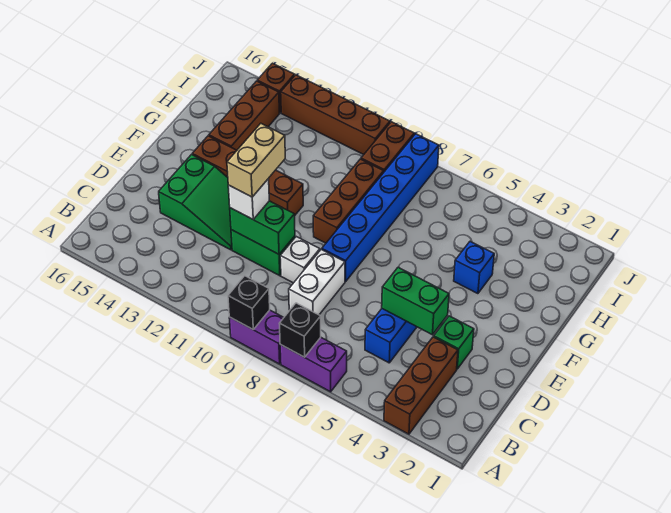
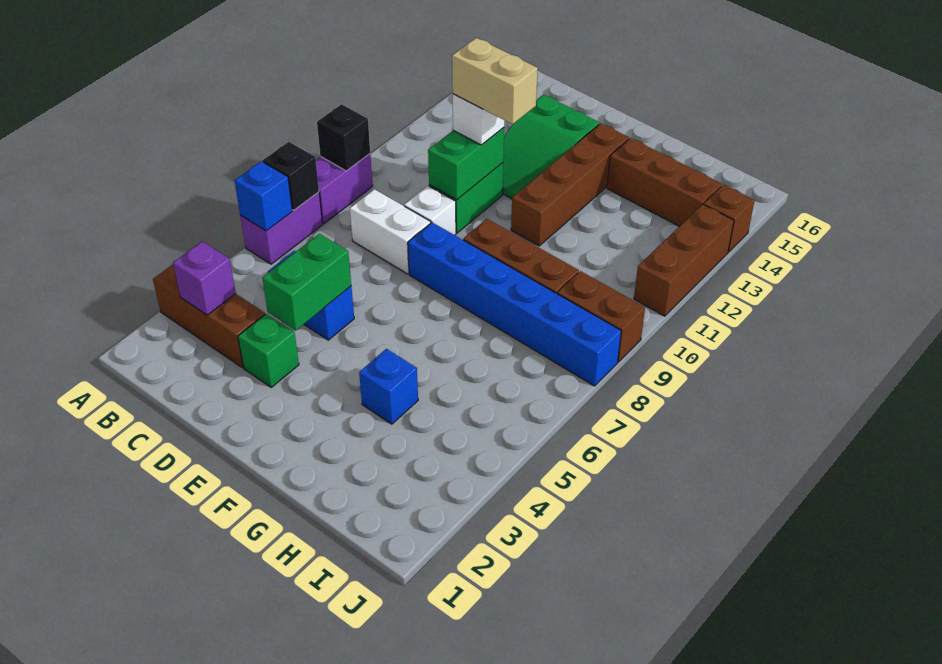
none -> blue brick A6 level 2
none -> purple brick B3 level 2
brown brick J10:J13 level 1 -> brown brick J11:J13 level 1

